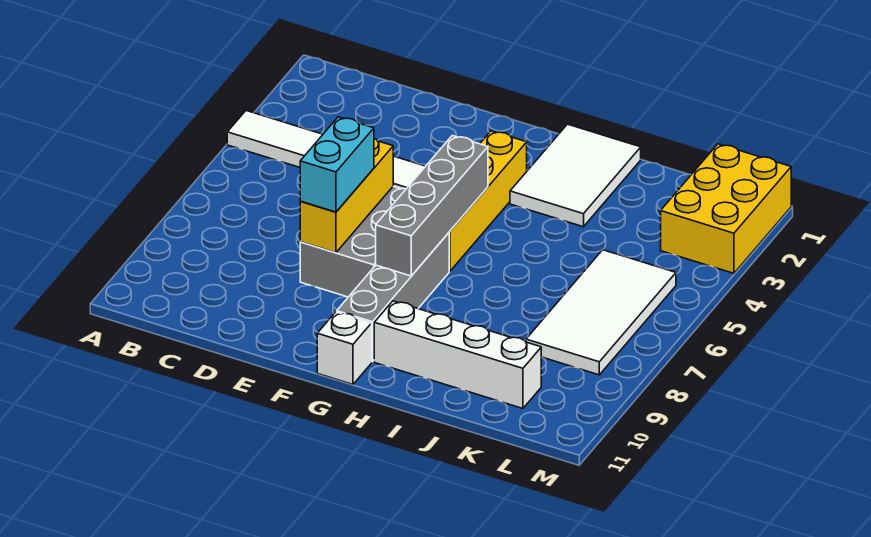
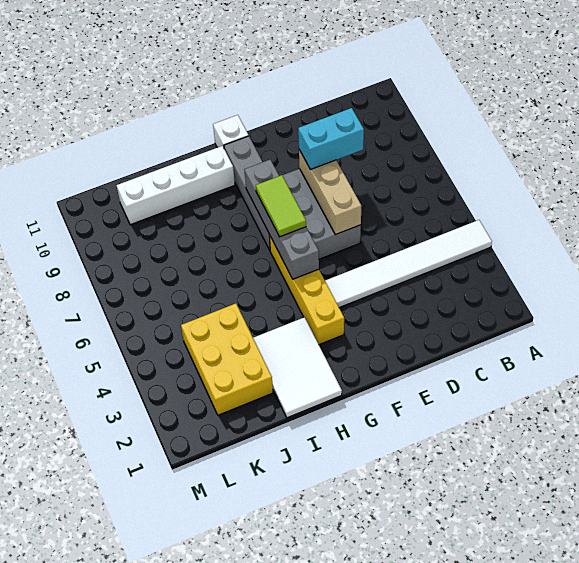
yellow brick E6:E8 level 2 -> tan brick E6:E8 level 2
cyan brick E7:E8 level 3 -> cyan brick D8:E8 level 3
none -> lime tile G6:G7 level 3
white tile K5:L8 level 1 -> none
yellow brick L1:M3 level 1 -> yellow brick J2:K4 level 1

